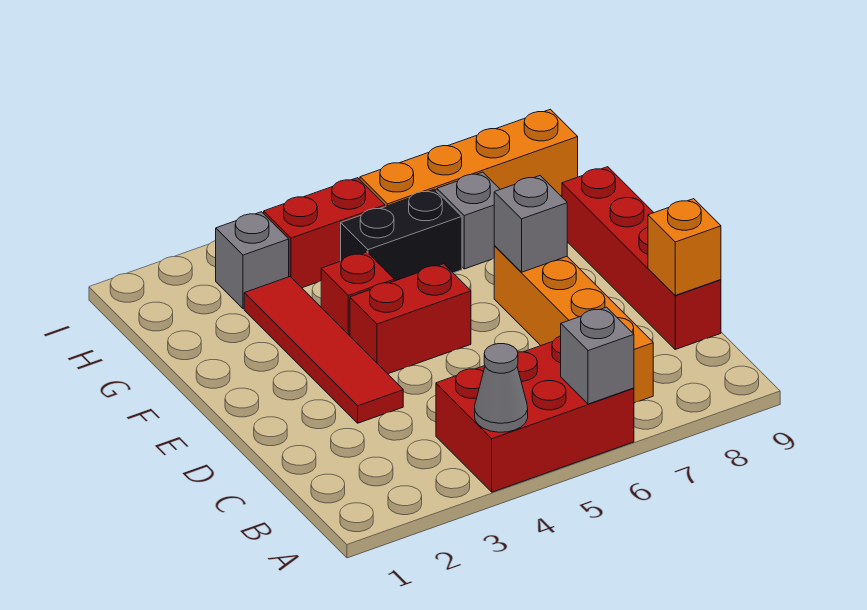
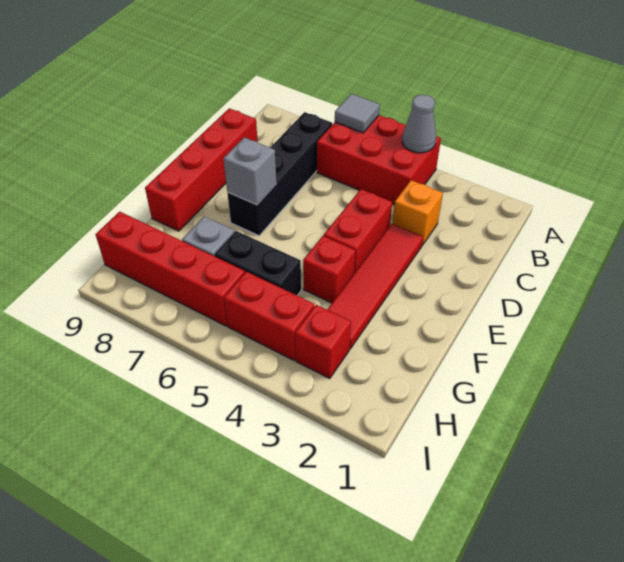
grey brick A6 level 2 -> grey tile A6 level 2
orange brick B7:E7 level 1 -> black brick B7:E7 level 1
orange brick C9 level 2 -> orange brick C3 level 1
red brick E4:E5 level 1 -> red brick D4:E4 level 1
grey brick H3 level 1 -> red brick H3 level 1
orange brick H6:H9 level 1 -> red brick H6:H9 level 1

